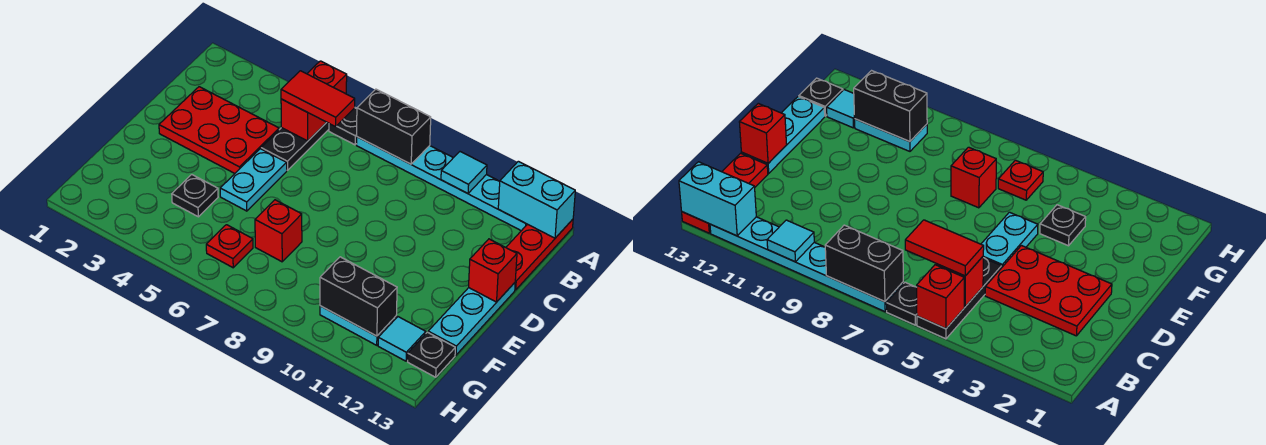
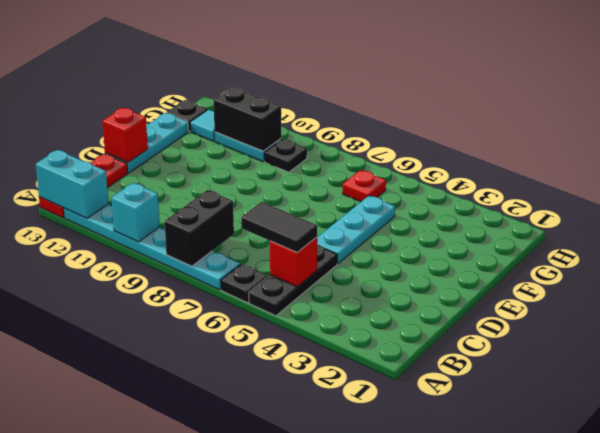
red brick A5 level 2 -> none
black brick A7:A8 level 2 -> black brick A8:B8 level 2
cyan tile A10 level 2 -> cyan brick A10 level 2
red tile B5:B6 level 3 -> black tile B5:B6 level 3
red plate C2:D4 level 1 -> none
cyan plate D5:E5 level 1 -> cyan plate D5:F5 level 1
black plate F4 level 1 -> black plate G9 level 1
red brick F7 level 1 -> none

